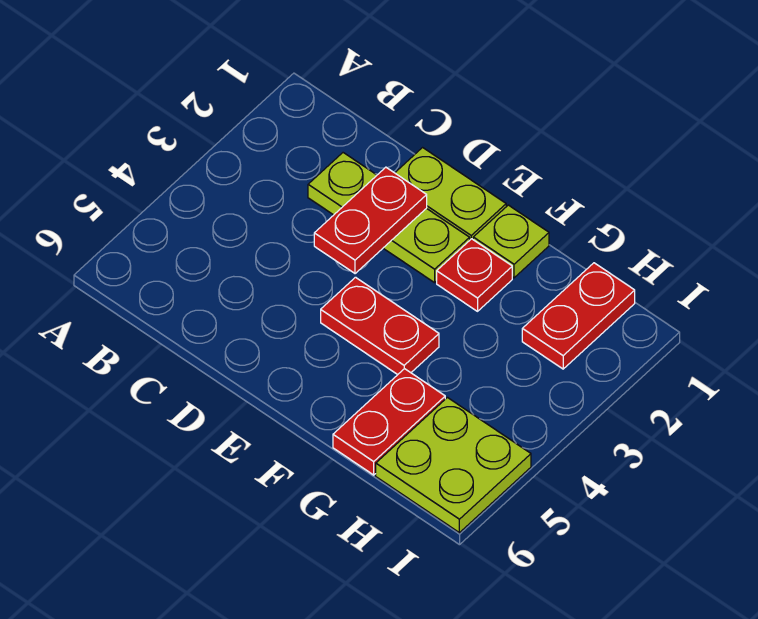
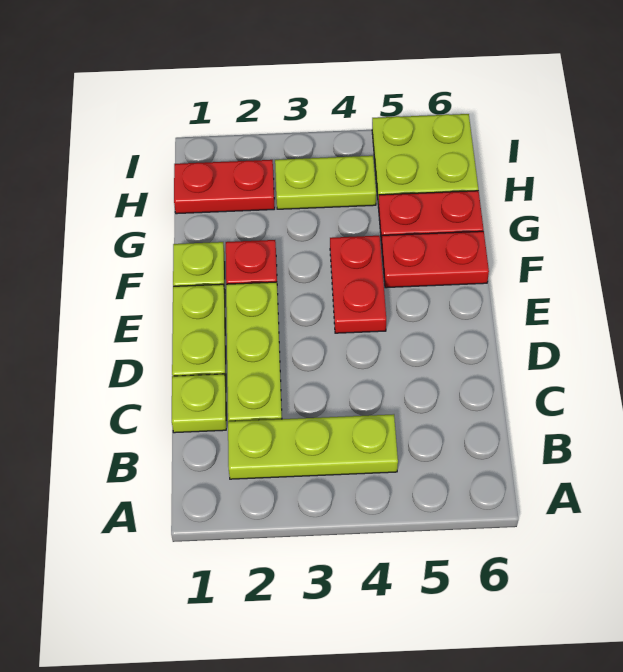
none -> lime plate B2:B4 level 1
none -> lime plate C1 level 1
red plate D2:D3 level 2 -> red plate F5:F6 level 1
none -> lime plate H3:H4 level 1

